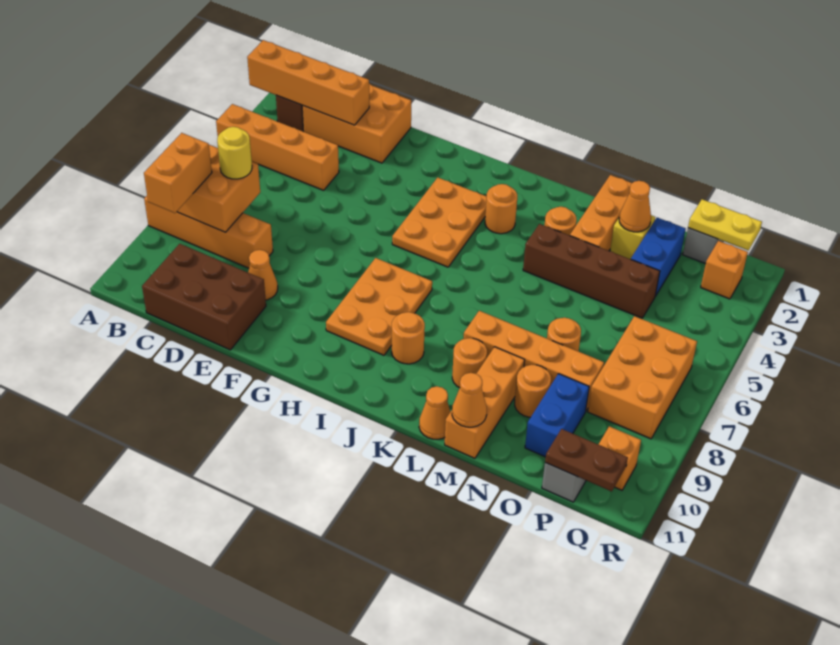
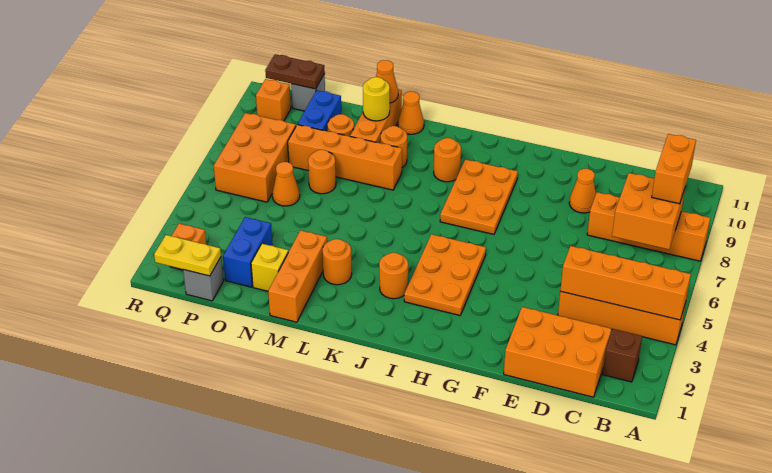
orange brick A2:D2 level 2 -> orange brick A4:D4 level 2
yellow round brick C7 level 3 -> yellow round brick M10 level 2
brown brick C10:E11 level 1 -> none
brown brick L4:O4 level 1 -> none
orange cone N2 level 2 -> orange cone O6 level 1

